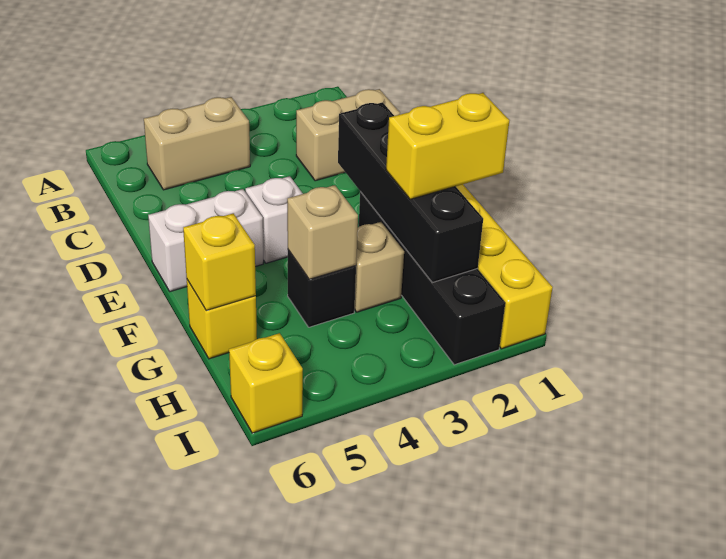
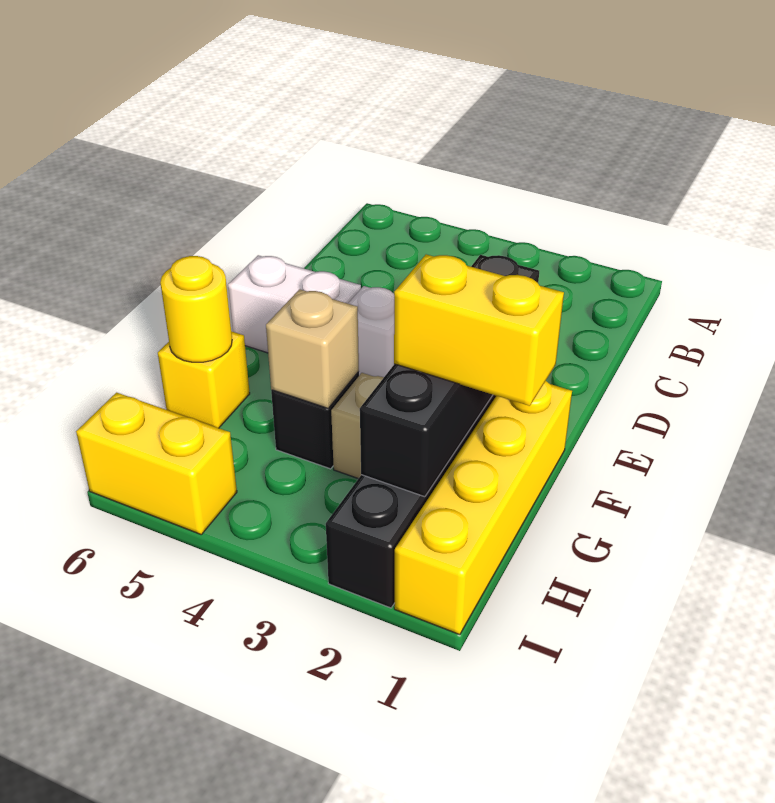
tan brick B4:B5 level 1 -> none
tan brick C1:C2 level 1 -> none
yellow brick G6 level 2 -> yellow round brick G6 level 2
yellow brick I6 level 1 -> yellow brick I5:I6 level 1

